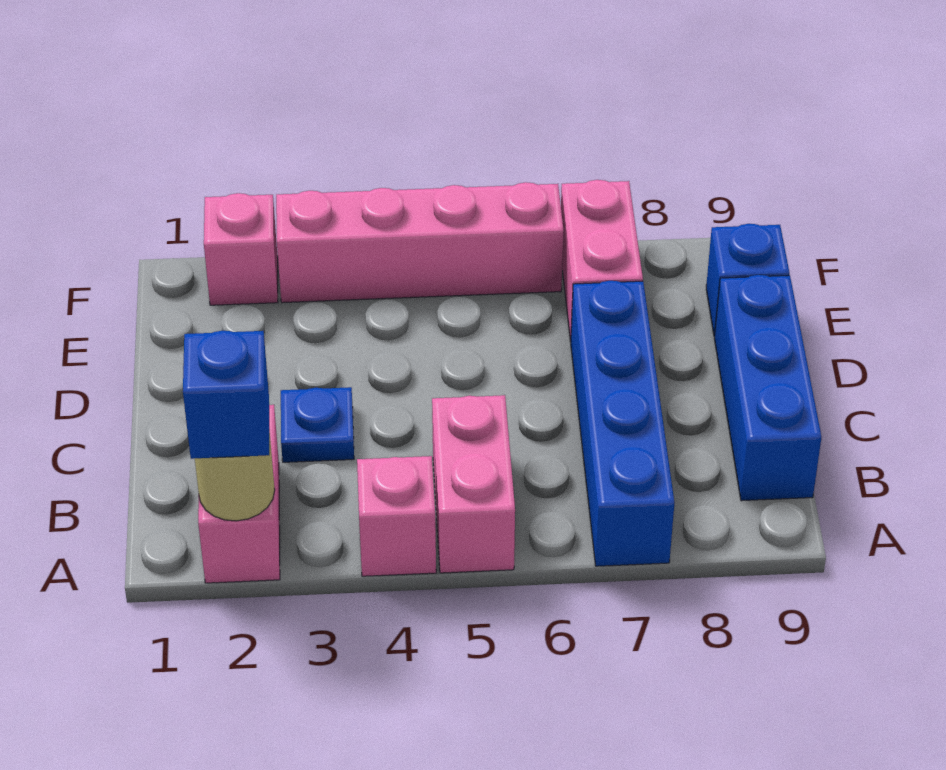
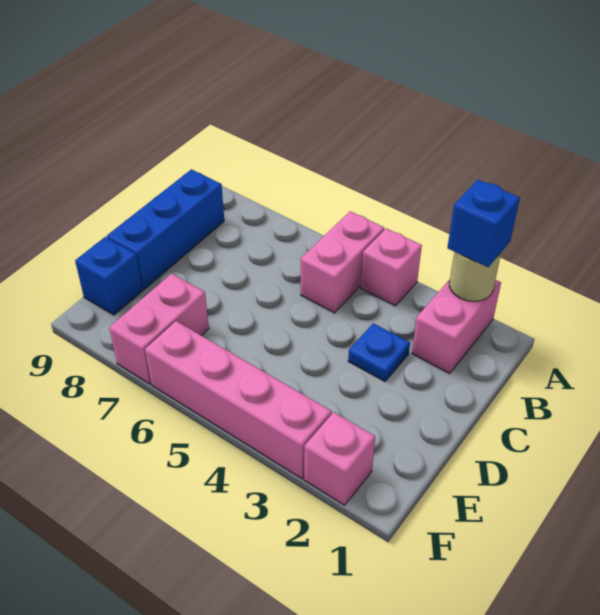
blue brick A7:D7 level 1 -> none

